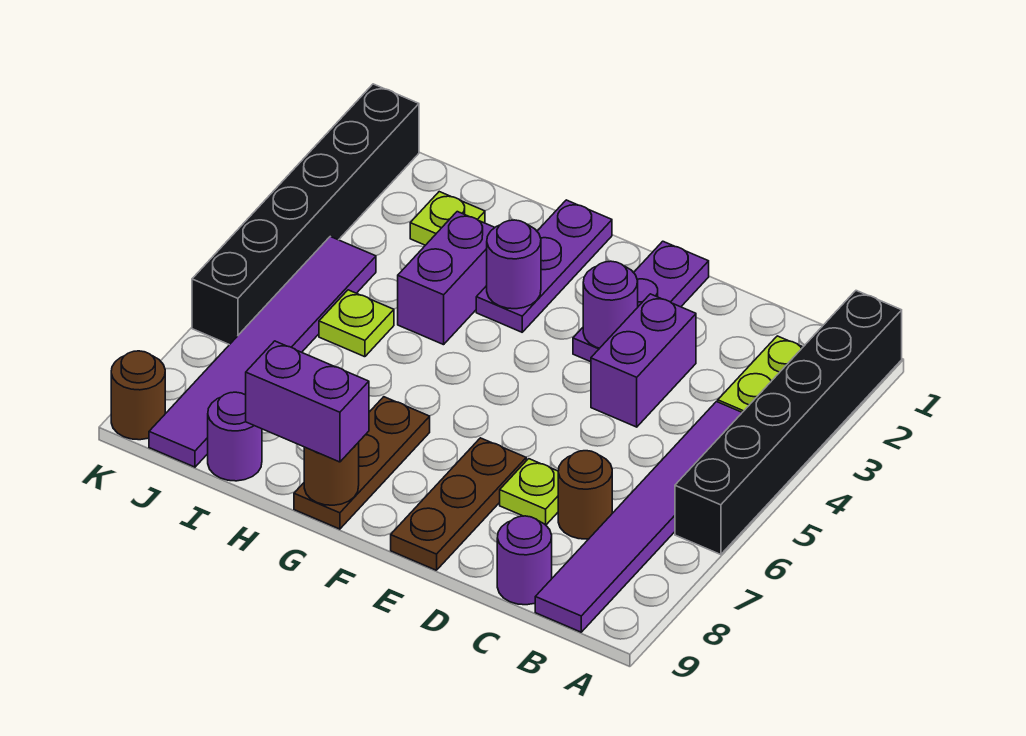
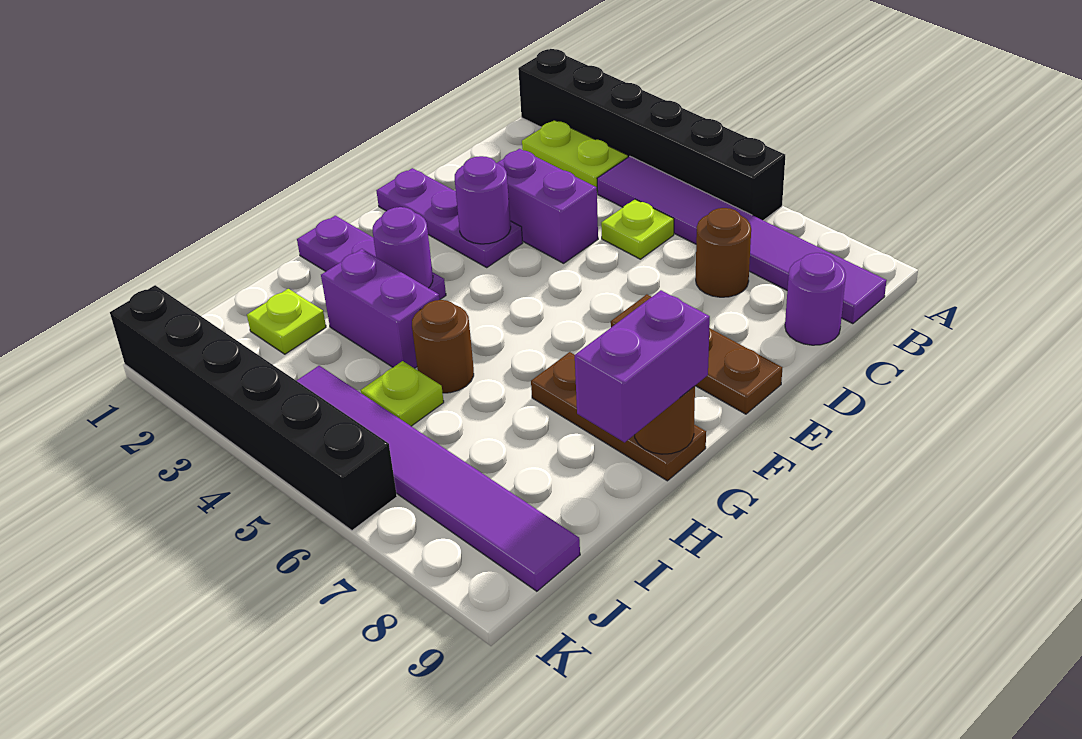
lime plate D7 level 1 -> lime plate C5 level 1
purple round brick I9 level 1 -> none
brown round brick K9 level 1 -> brown round brick H5 level 1

